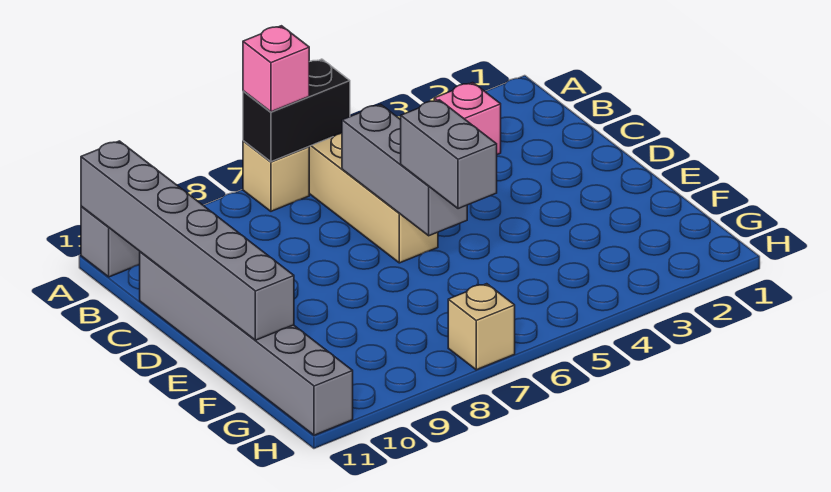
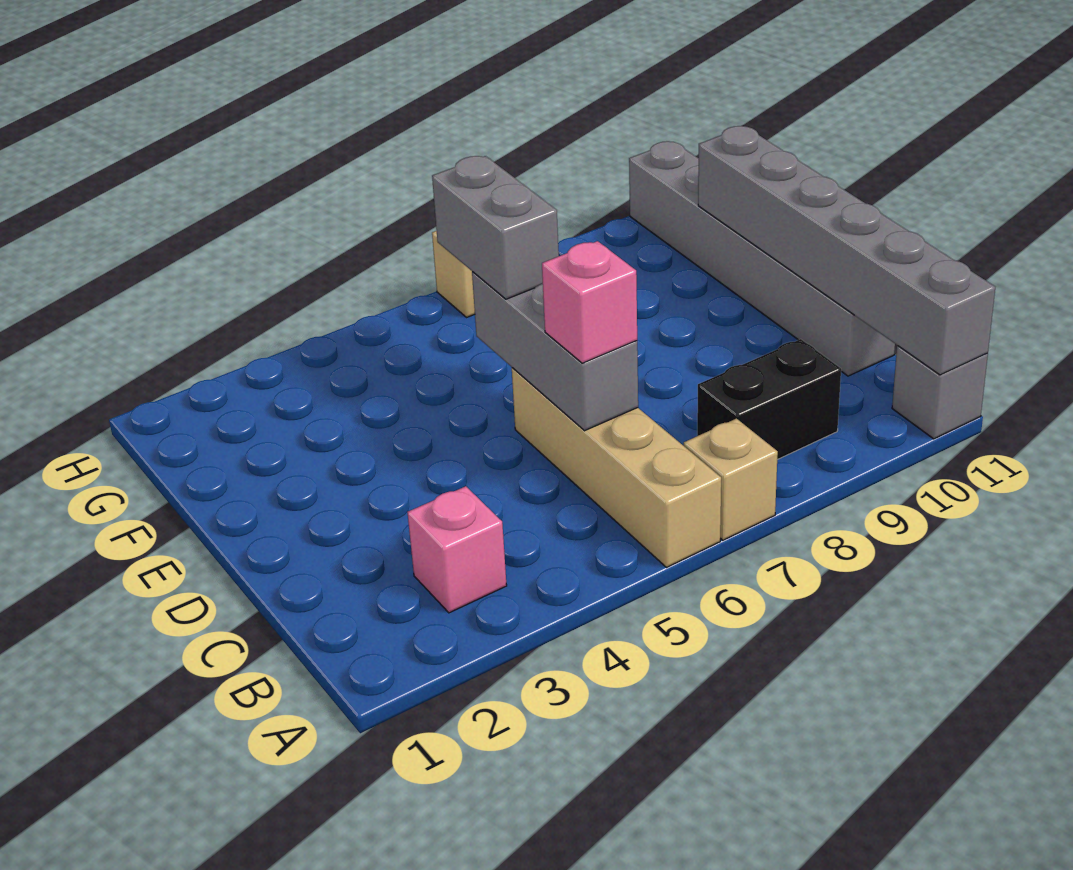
black brick A6:A7 level 2 -> black brick B8:B9 level 1
pink brick A7 level 3 -> pink brick C6 level 3

